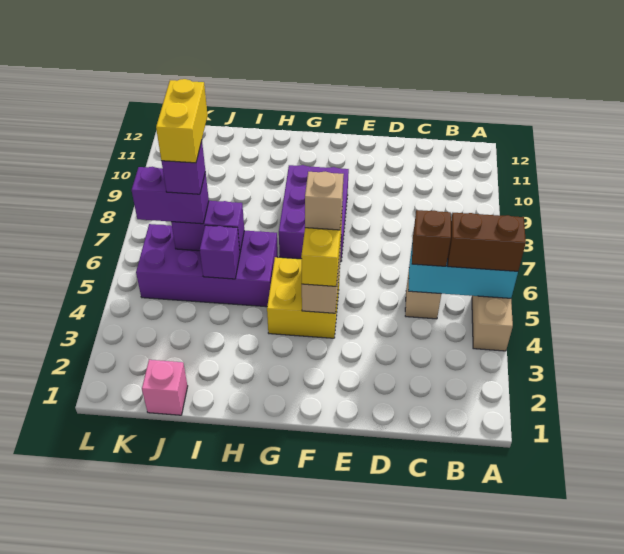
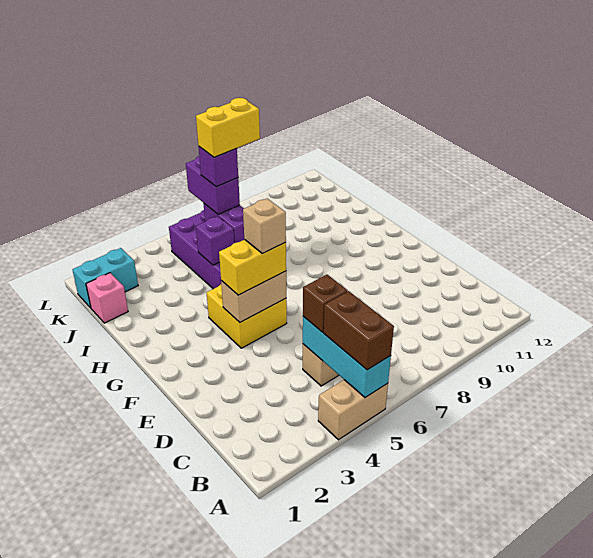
purple brick F7:G9 level 1 -> none
none -> cyan brick K1:K2 level 1

